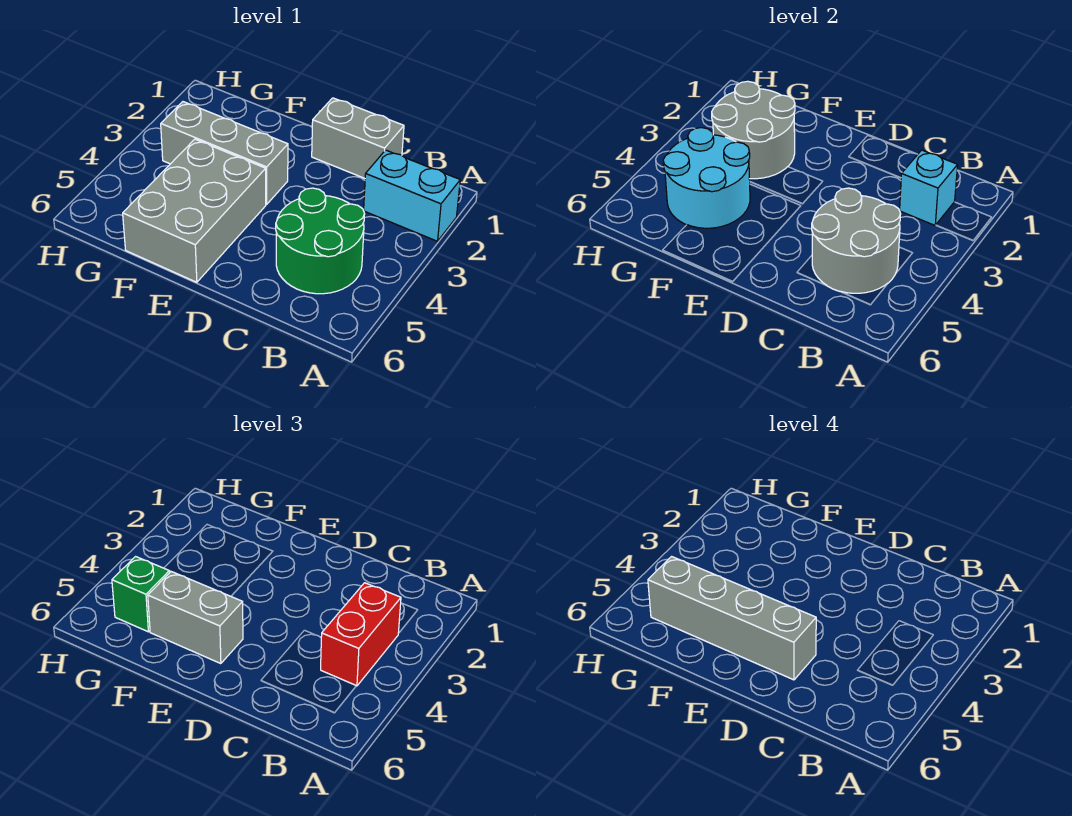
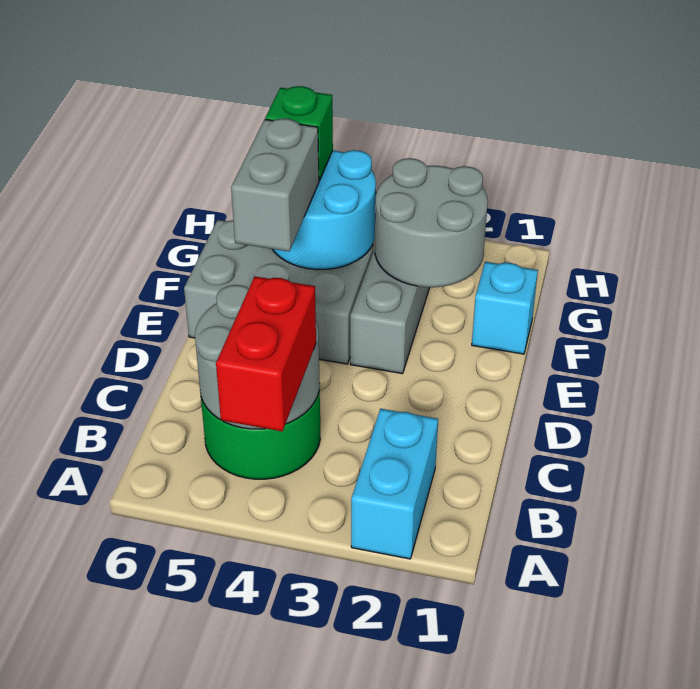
cyan brick B2 level 2 -> cyan brick F1 level 1
red brick B3:B4 level 3 -> red brick A4:B4 level 3
grey brick C1:D1 level 1 -> none
grey brick D5:G5 level 4 -> none

